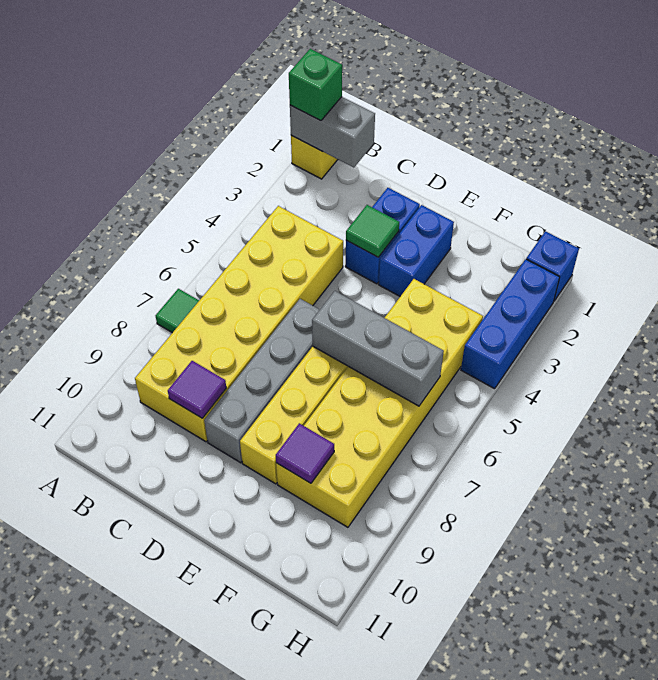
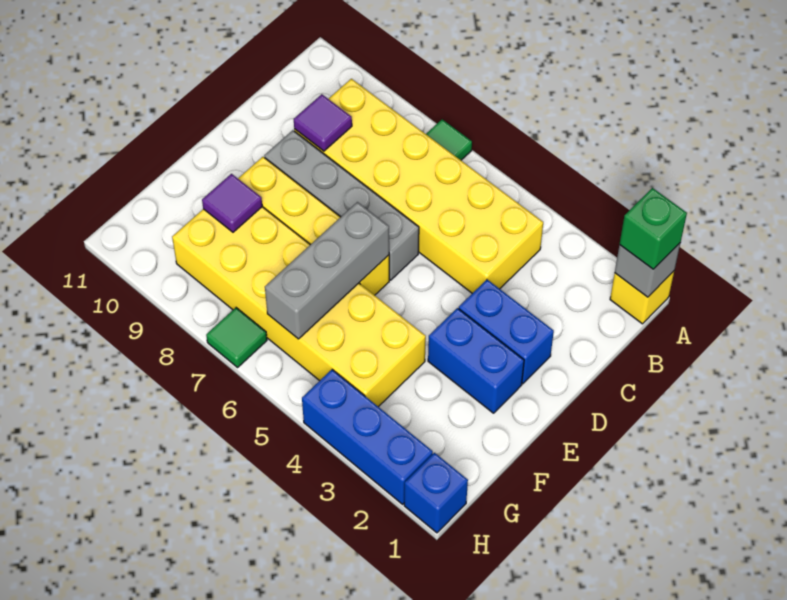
grey brick A1:B1 level 2 -> grey brick A1 level 2
green tile D3 level 2 -> green tile H7 level 1

